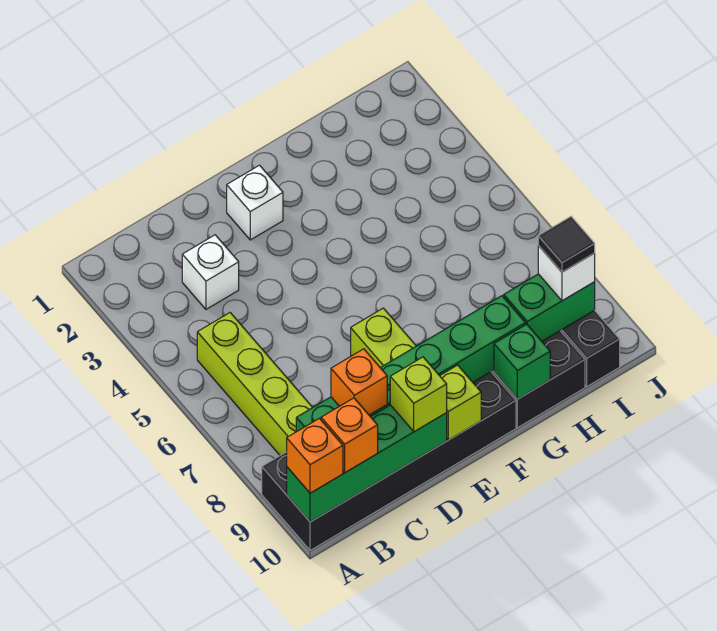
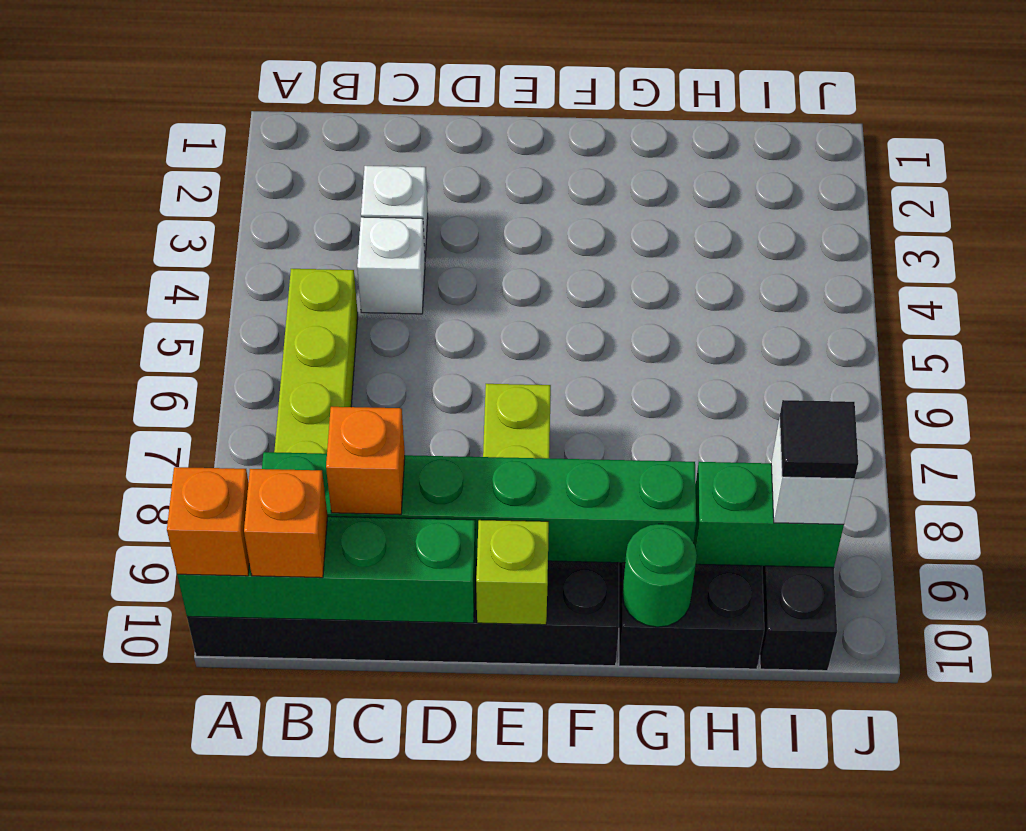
lime brick D10 level 3 -> none
white brick E2 level 1 -> white brick C4 level 1
green brick G10 level 2 -> green round brick G10 level 2

